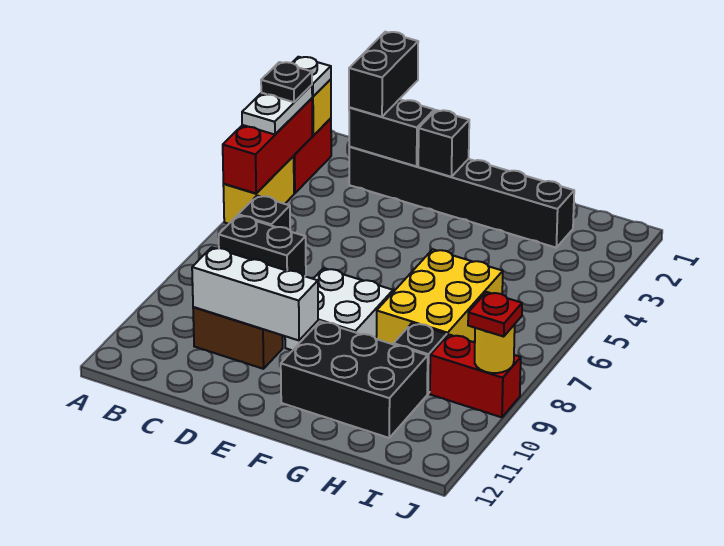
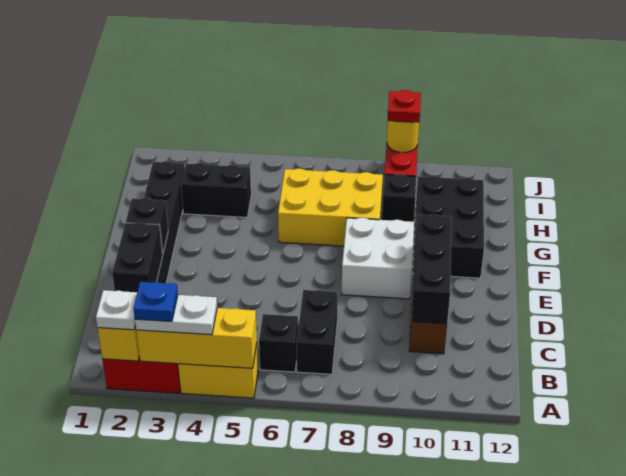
red brick A3:A5 level 2 -> yellow brick A3:A5 level 2
black plate A3 level 4 -> blue plate A3 level 4
black brick C1:C2 level 3 -> black brick H3:H4 level 1
white brick C10:E10 level 2 -> black brick C10:E10 level 2

